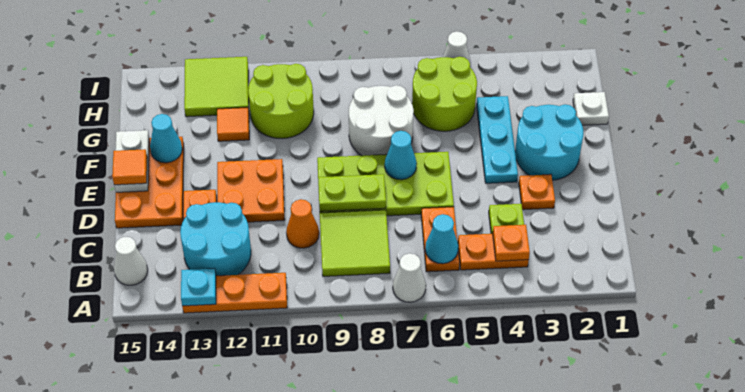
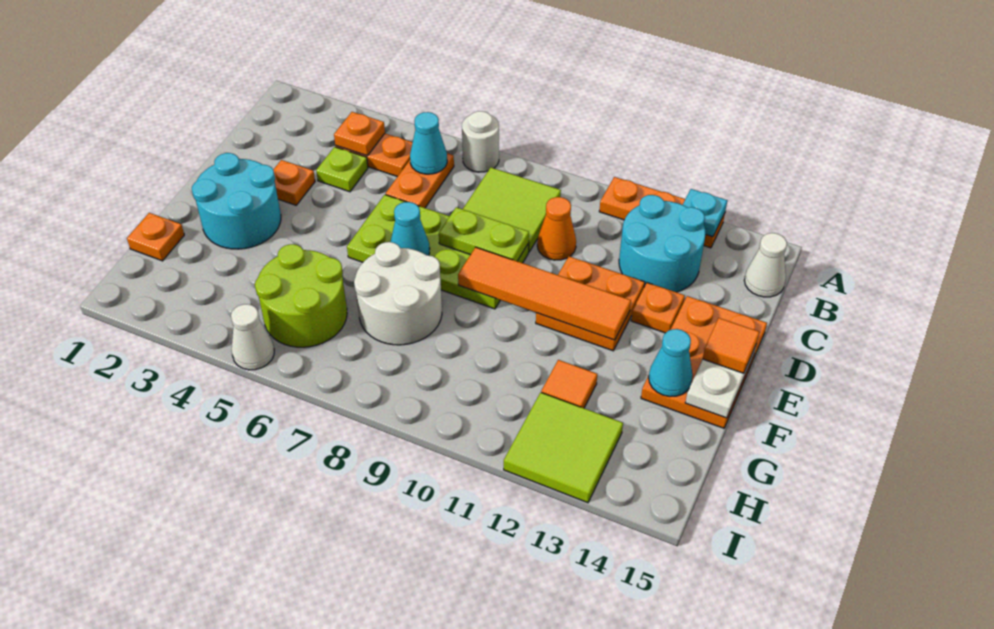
white cone A7 level 1 -> white round brick A7 level 1
cyan plate E4:G4 level 1 -> none
none -> orange tile E9:E12 level 2
white plate G1 level 1 -> orange plate G1 level 1
lime round brick G10:H11 level 1 -> none

